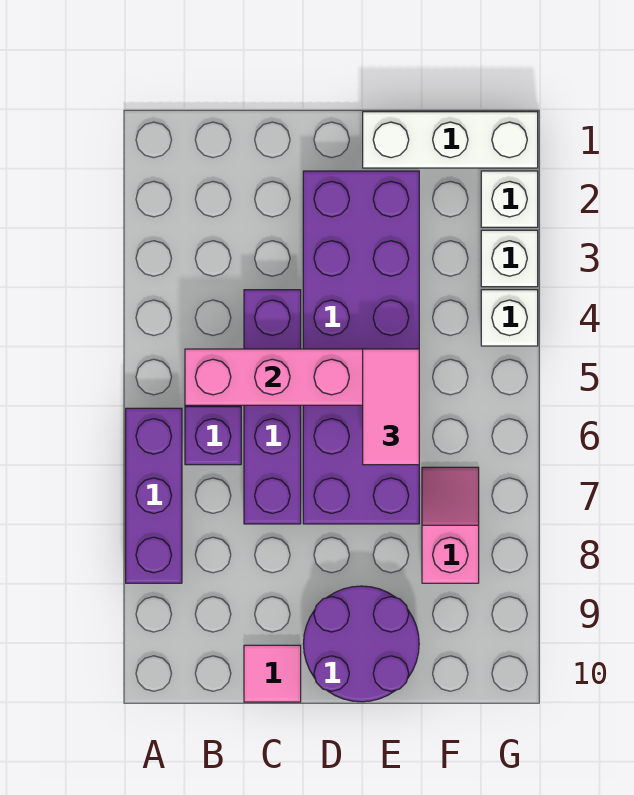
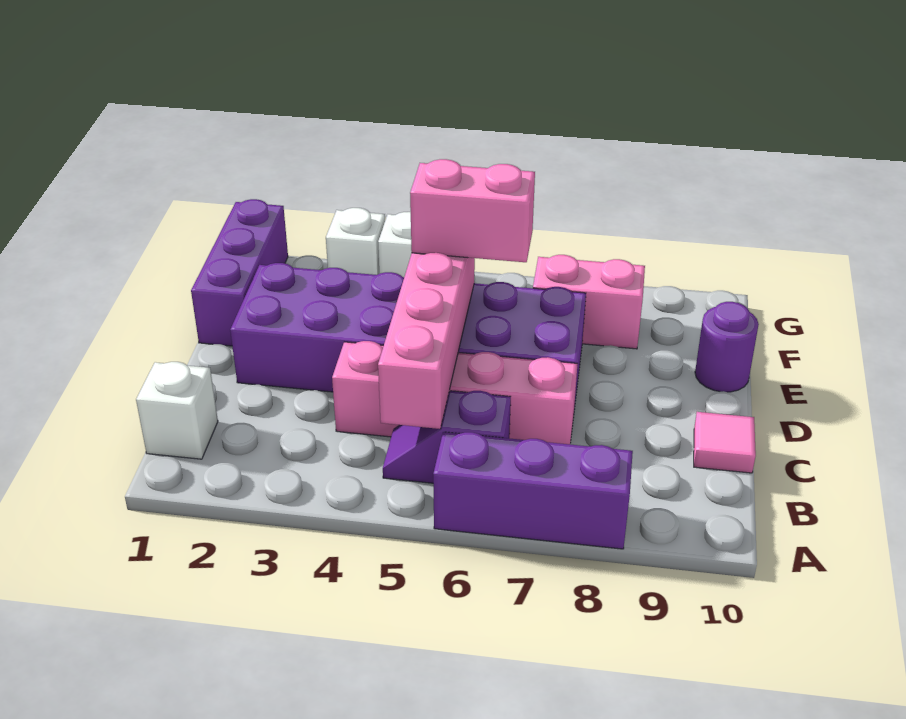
purple brick C4:C7 level 1 -> pink brick C4:C7 level 1
purple round brick D9:E10 level 1 -> purple round brick E10 level 1
white brick E1:G1 level 1 -> purple brick E1:G1 level 1
pink tile E5:E6 level 3 -> pink brick E5:E6 level 3
pink slope F7:F8 level 1 top 8 -> pink brick F7:F8 level 1
white brick G2 level 1 -> white brick B1 level 1

